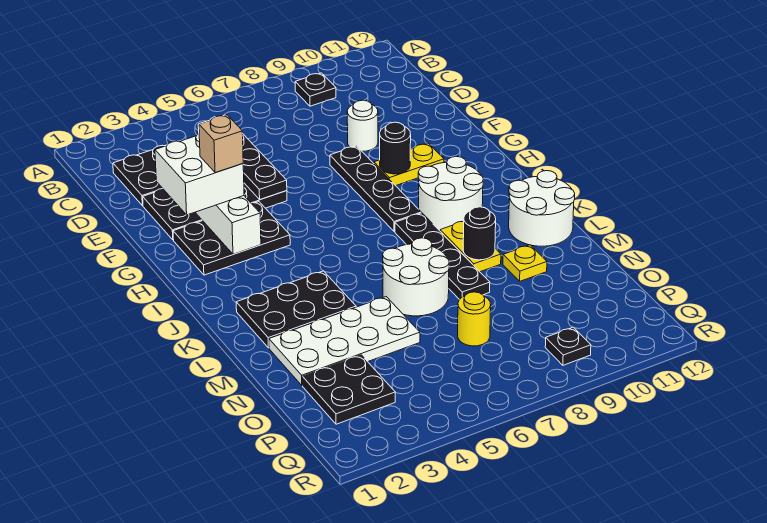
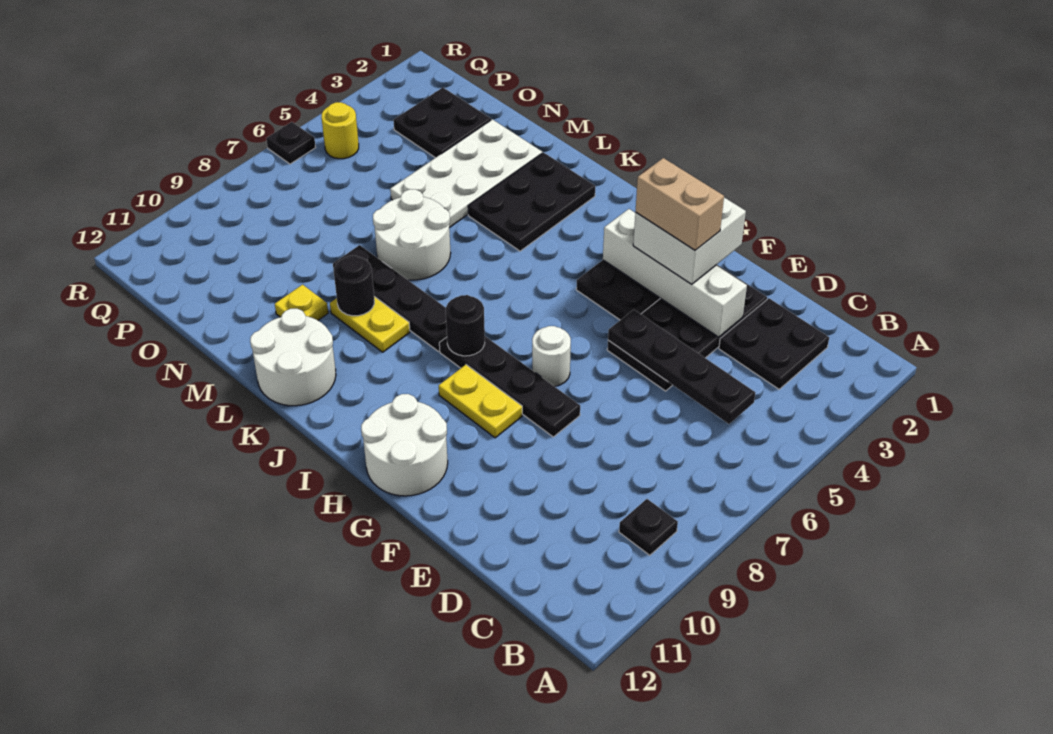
white round brick E9 level 1 -> white round brick G7 level 1
tan brick G3 level 4 -> tan brick F3:G3 level 4
yellow plate G9:G10 level 1 -> yellow plate G9:H9 level 1
black round brick G9 level 2 -> black round brick I8 level 2
white round brick I9:J10 level 1 -> white round brick G11:H12 level 1
yellow round brick O7 level 1 -> yellow round brick Q5 level 1
black plate Q9 level 1 -> black plate R6 level 1

